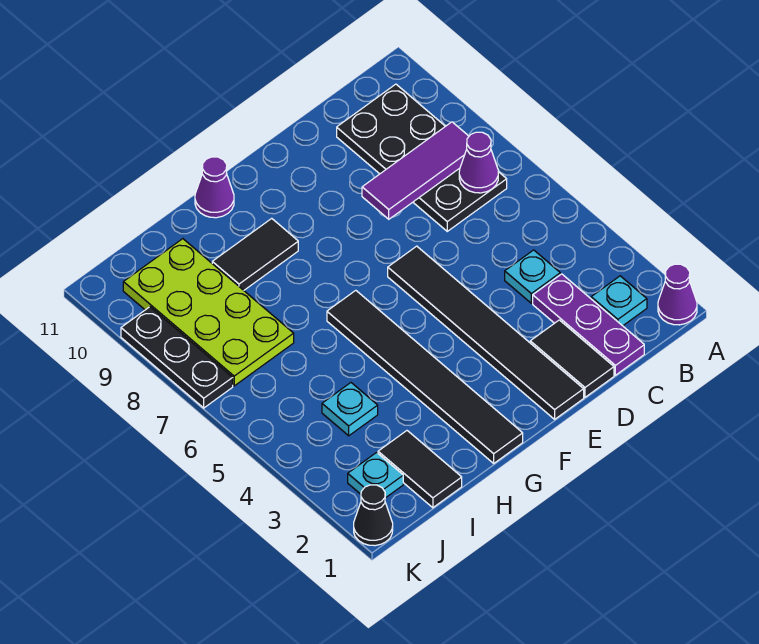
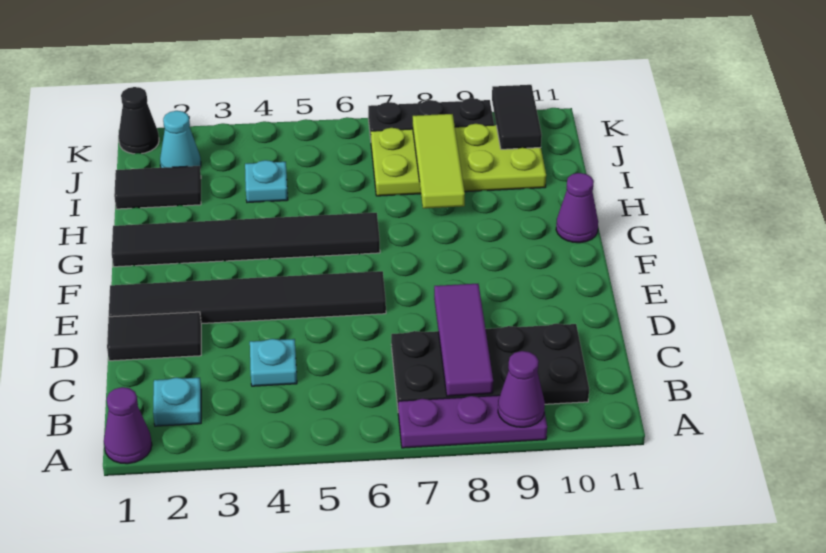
purple cone B7 level 2 -> purple cone A9 level 2
purple plate C1:C3 level 1 -> purple plate A7:A9 level 1
black tile G9:H9 level 1 -> black tile J10:K10 level 2
none -> lime tile H8:J8 level 2
cyan plate J2 level 1 -> cyan cone J2 level 1

